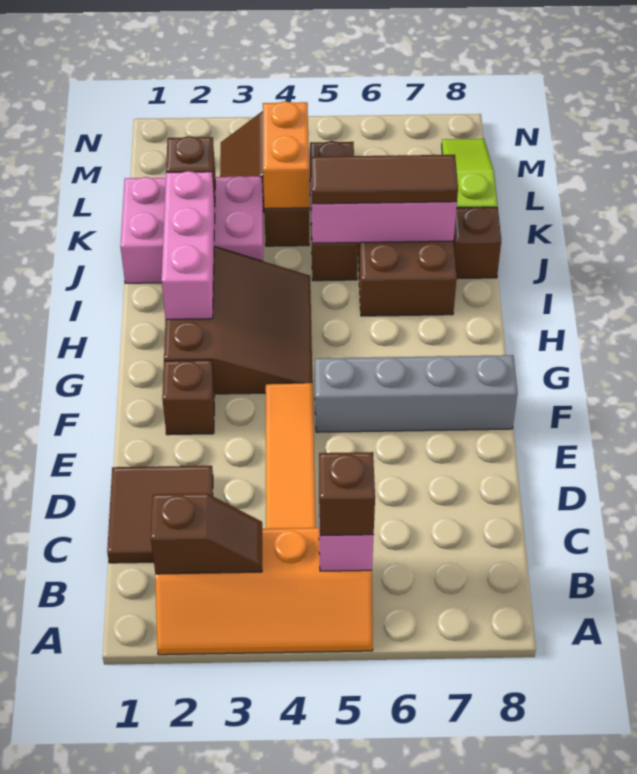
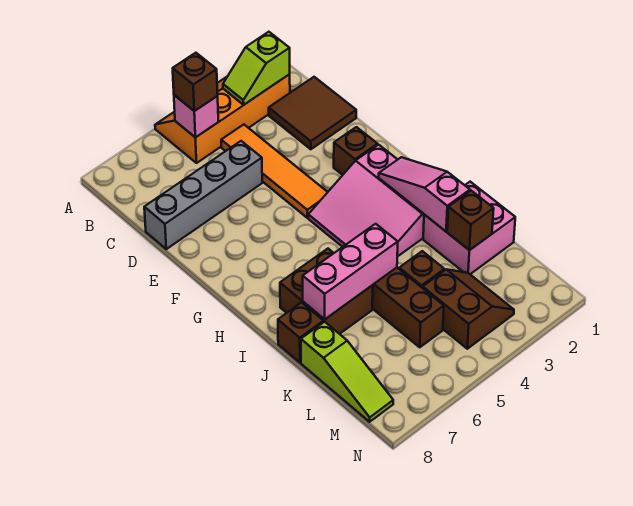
brown slope B2:B3 level 2 top 2 -> lime slope B2:B3 level 2 top 2
grey brick F5:F8 level 1 -> grey brick D5:D8 level 1
brown slope G2:I4 level 1 top 2 -> pink slope G2:I4 level 1 top 2
pink brick H2:J2 level 2 -> pink slope H2:J2 level 2 top J
pink brick J1:K3 level 1 -> pink brick J1:K2 level 1
brown tile J5:J7 level 3 -> none
orange brick K4:L4 level 2 -> none

